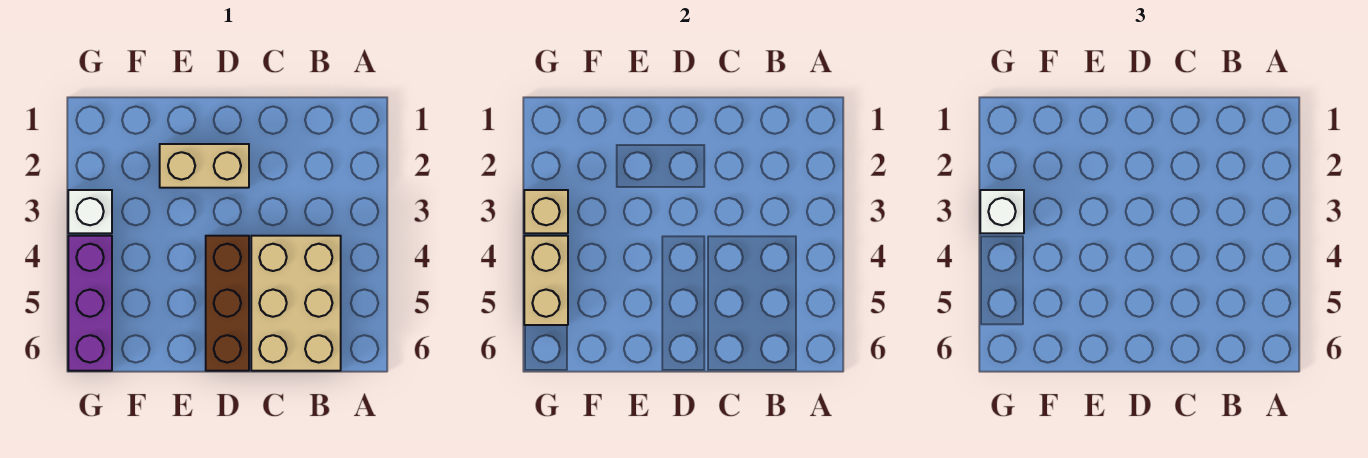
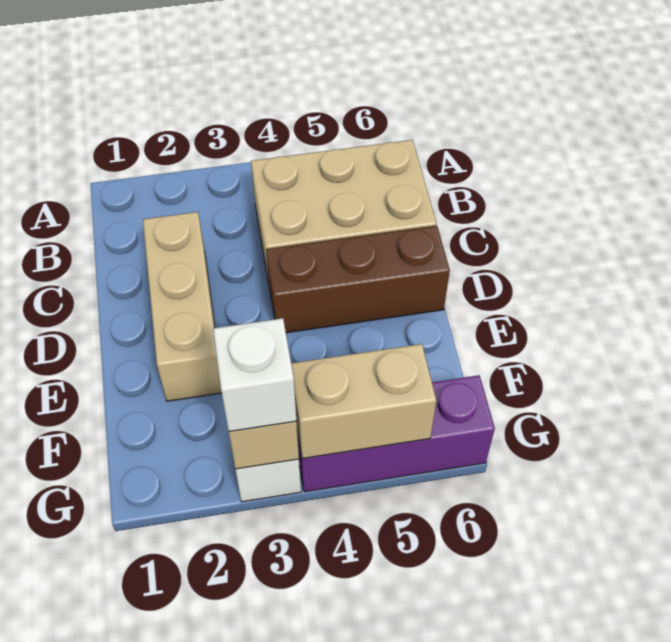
tan brick D2:E2 level 1 -> tan brick C2:E2 level 1

